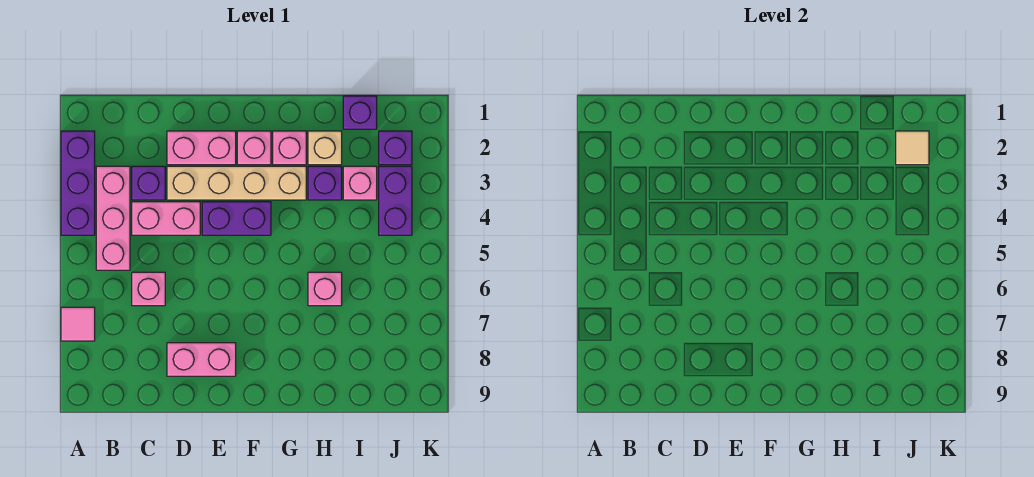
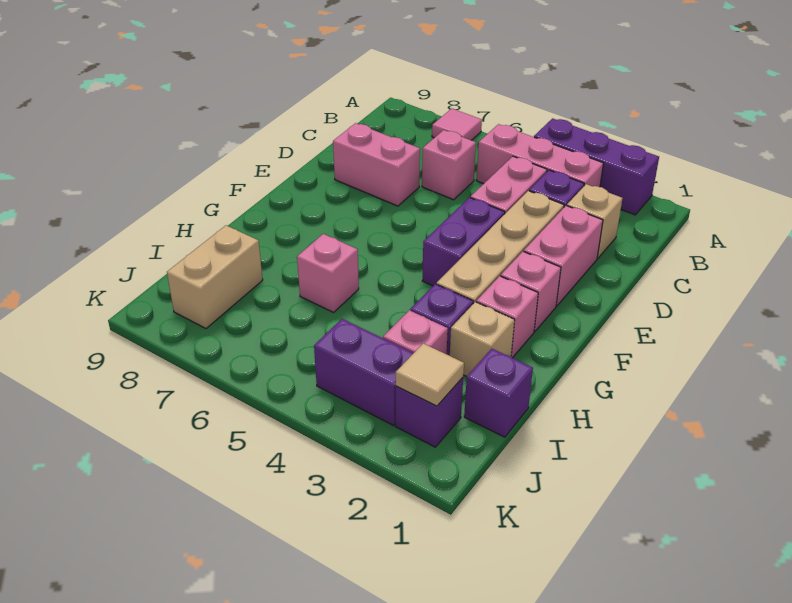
none -> tan brick C2 level 1
pink brick D8:E8 level 1 -> pink brick D7:D8 level 1
none -> tan brick I8:J8 level 1

